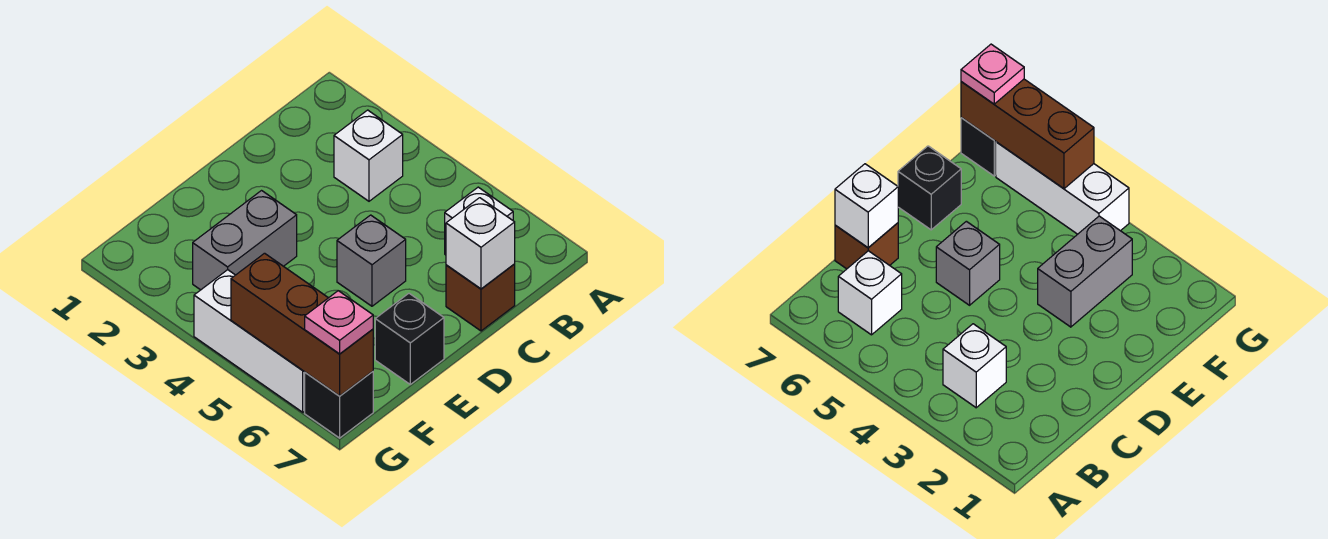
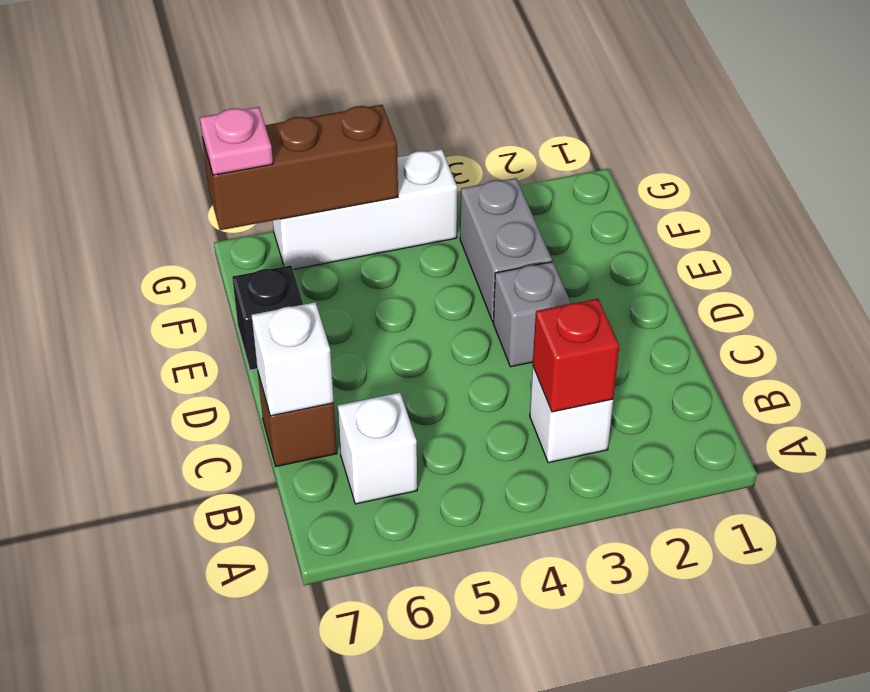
none -> red brick B3 level 2
grey brick D5 level 1 -> grey brick D3 level 1
black brick G7 level 1 -> none

